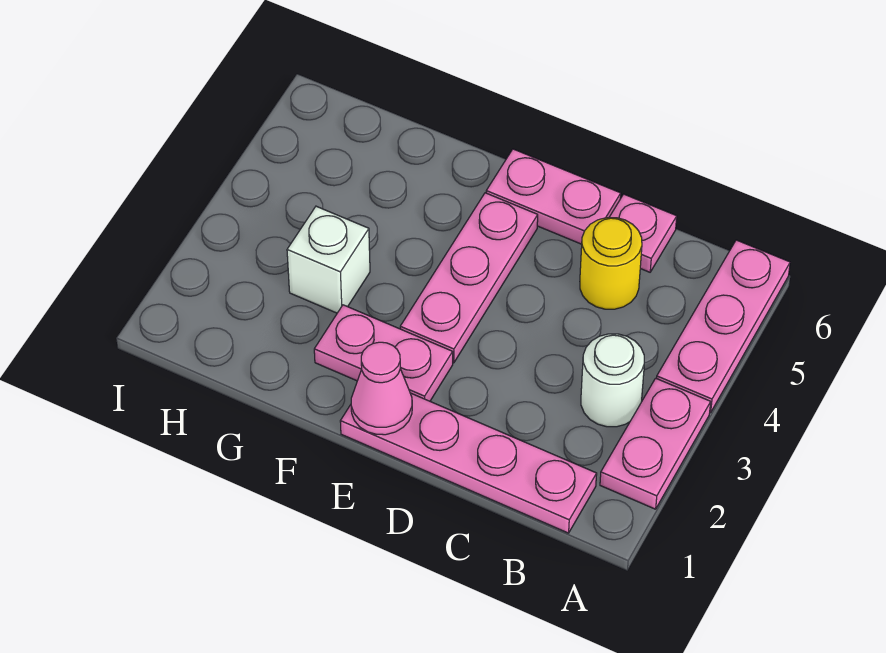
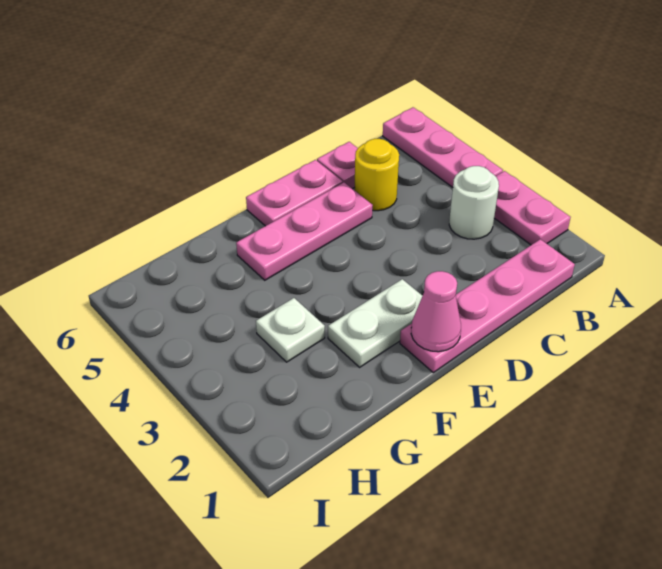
pink plate E2:F2 level 1 -> white plate E2:F2 level 1
pink plate E3:E5 level 1 -> pink plate D5:F5 level 1
white brick G3 level 1 -> white plate G3 level 1

